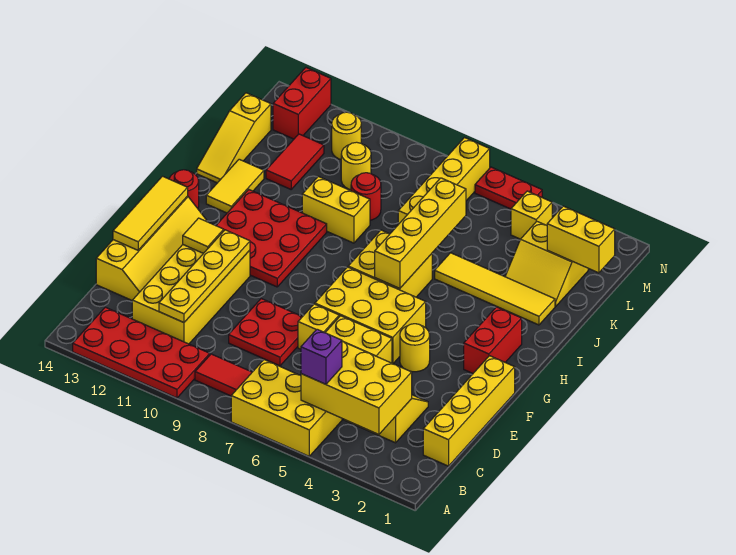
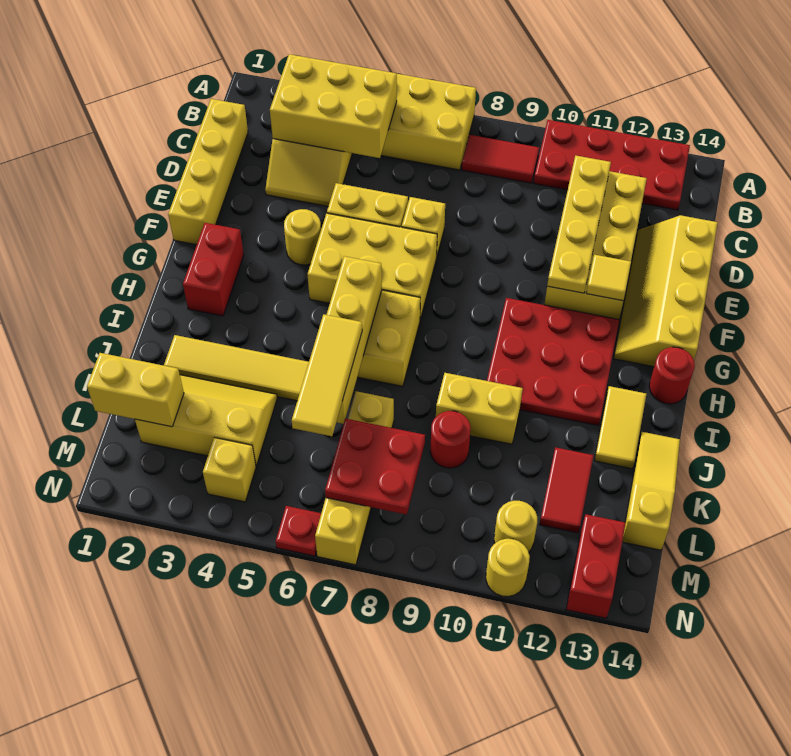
purple brick B5 level 3 -> none
red plate D8:E9 level 1 -> red plate L7:M8 level 2
yellow tile E14:G14 level 2 -> yellow tile J6:L6 level 3
yellow slope K2:L3 level 1 top L -> yellow slope K2:L4 level 1 top L
yellow round brick L10 level 1 -> yellow round brick N11 level 1
red plate N5:N6 level 1 -> red plate N6 level 1

